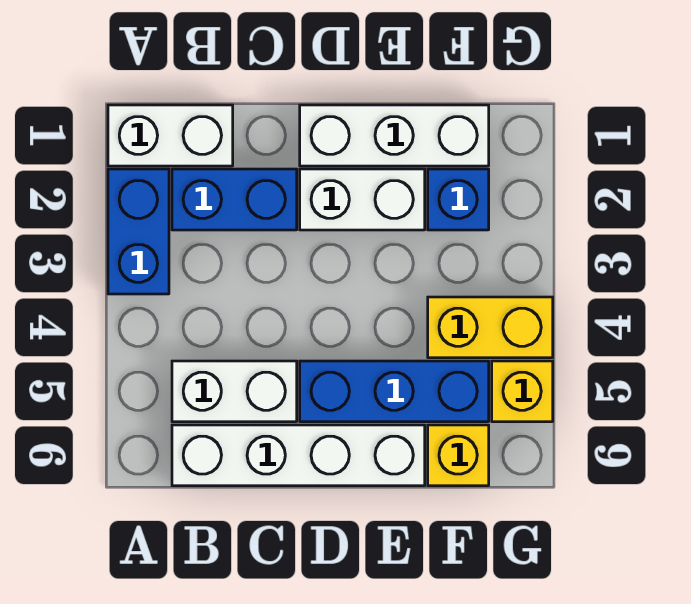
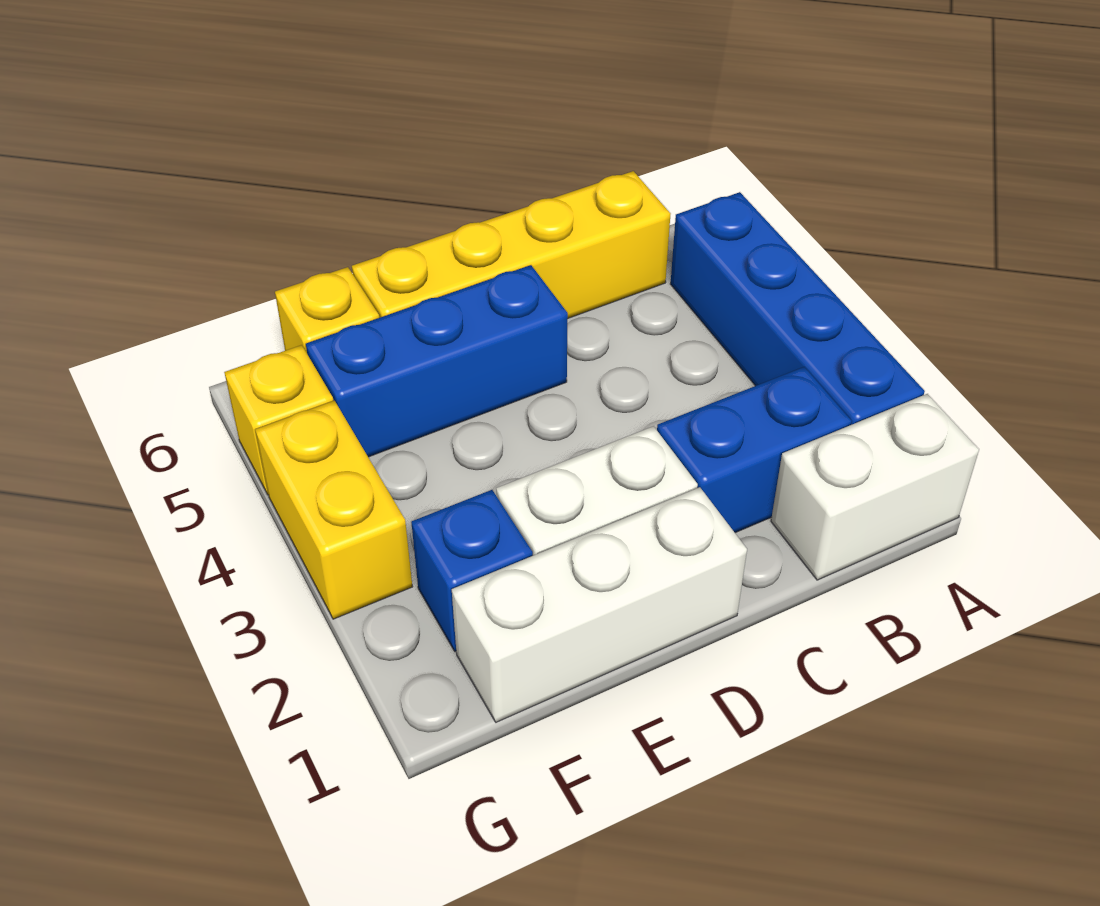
blue brick A2:A3 level 1 -> blue brick A2:A5 level 1
white brick B5:C5 level 1 -> none
white brick B6:E6 level 1 -> yellow brick B6:E6 level 1
yellow brick F4:G4 level 1 -> yellow brick G3:G4 level 1

